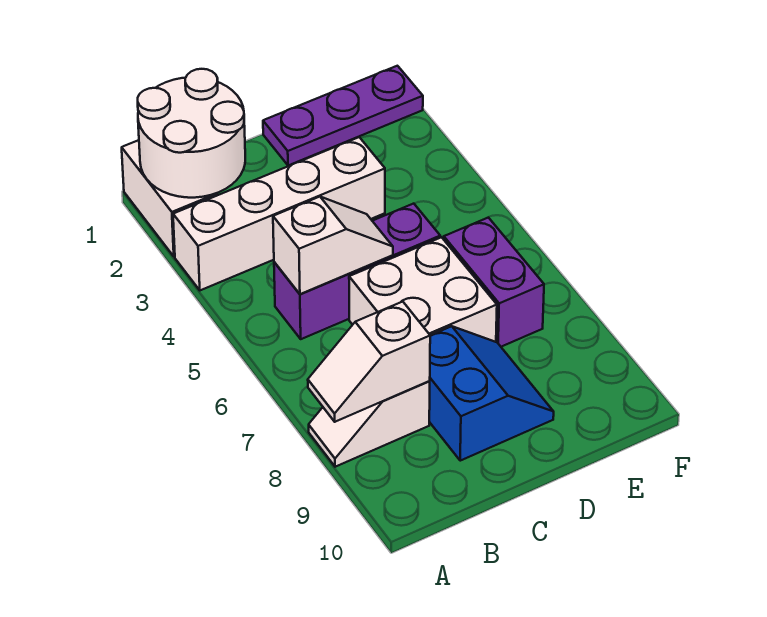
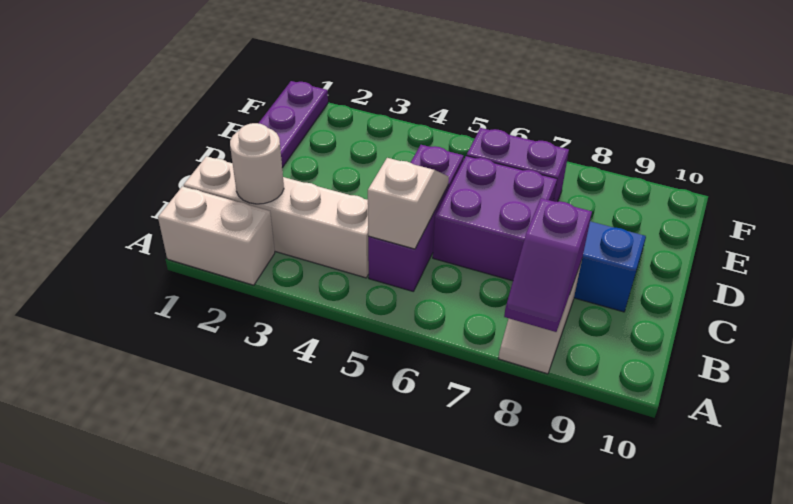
white round brick A1:B2 level 2 -> white round brick B2 level 2
white brick A3:D3 level 1 -> white brick B1:B4 level 1
white slope A8:B8 level 2 top B -> purple slope A8:B8 level 2 top B
white brick C6:D7 level 1 -> purple brick C6:D7 level 1

